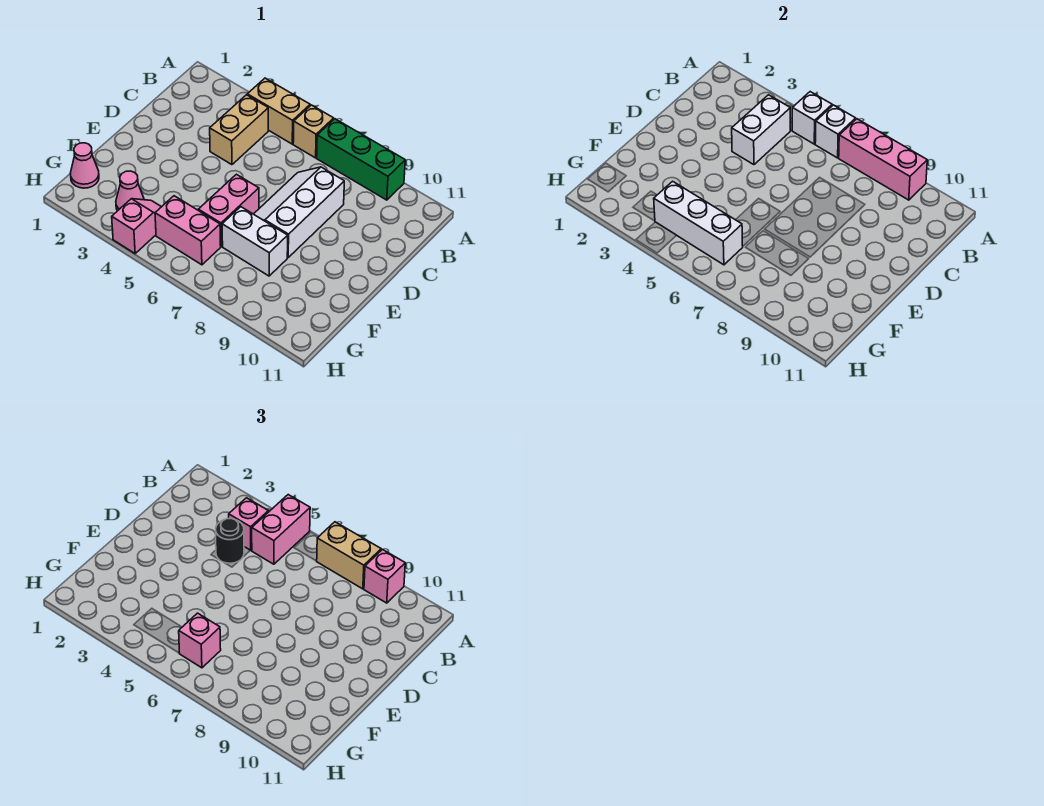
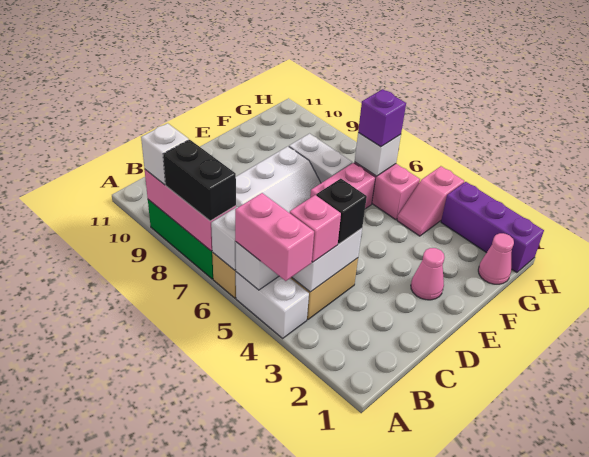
tan brick A4:A5 level 1 -> white brick A4:A5 level 1
pink brick A5:B5 level 3 -> pink brick A4:A5 level 3
tan brick A7:A8 level 3 -> black brick A7:A8 level 3
pink brick A9 level 3 -> white brick A9 level 3
black round brick C4 level 3 -> black brick C4 level 3
pink cone G3 level 1 -> pink cone E2 level 1
white brick G4:G6 level 2 -> white brick G6 level 2
pink brick G6 level 3 -> purple brick G6 level 3
none -> purple brick H1:H3 level 1

